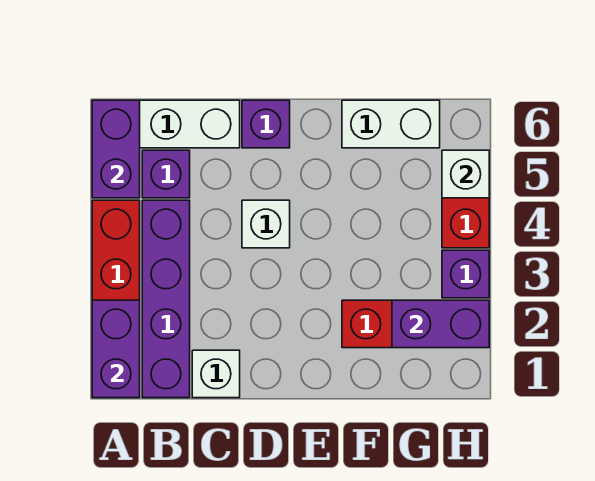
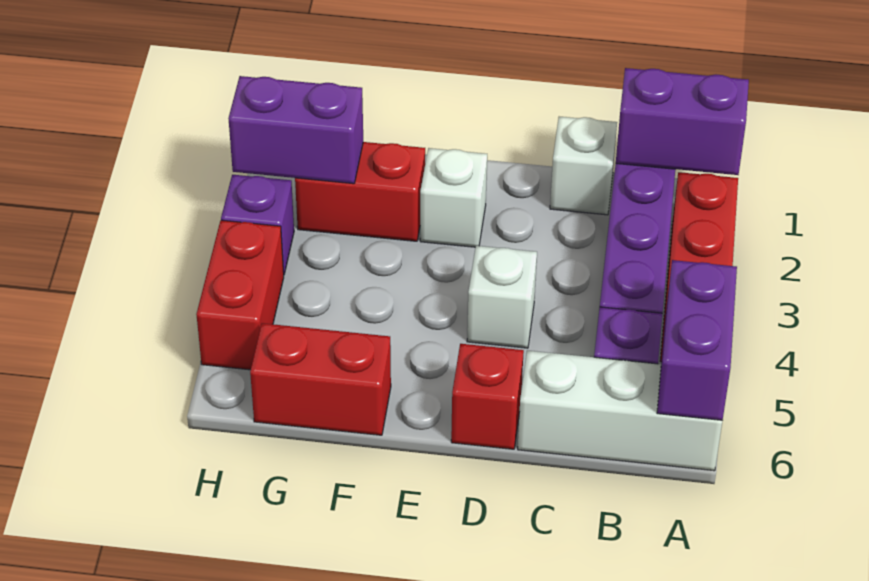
purple brick A1:A2 level 2 -> purple brick A1:B1 level 2
purple brick D6 level 1 -> red brick D6 level 1
white brick F6:G6 level 1 -> red brick F6:G6 level 1
white brick H5 level 2 -> white brick E2 level 1

